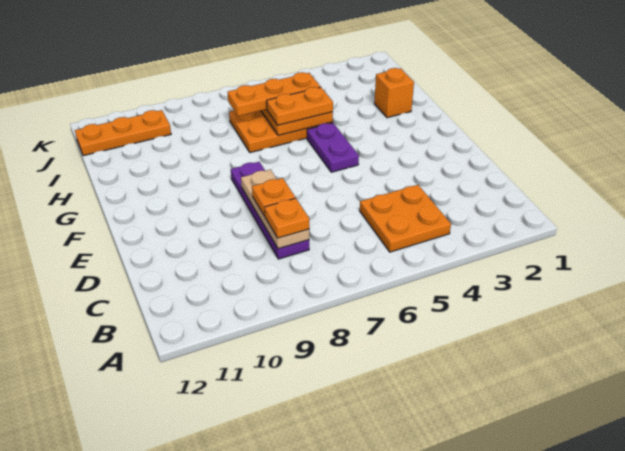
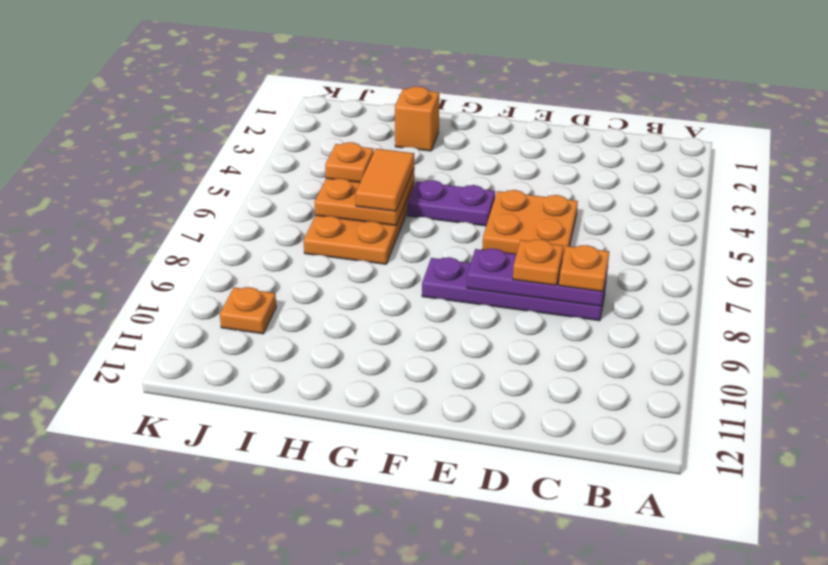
orange plate B4:C5 level 1 -> orange plate D5:E6 level 1
tan plate C8:E8 level 2 -> purple plate C8:E8 level 2
orange plate H5:H6 level 3 -> orange tile H5:H6 level 3
orange plate I5:I7 level 3 -> orange plate I5 level 3
orange plate J10:J12 level 1 -> orange plate J10 level 1

